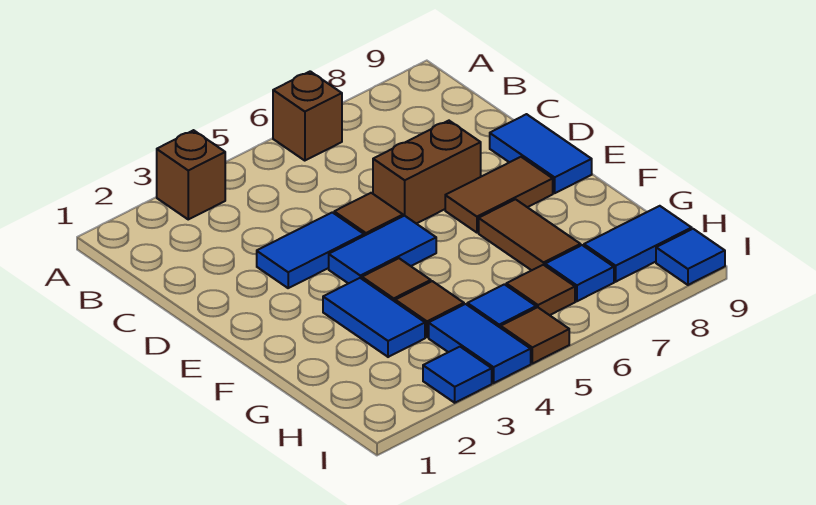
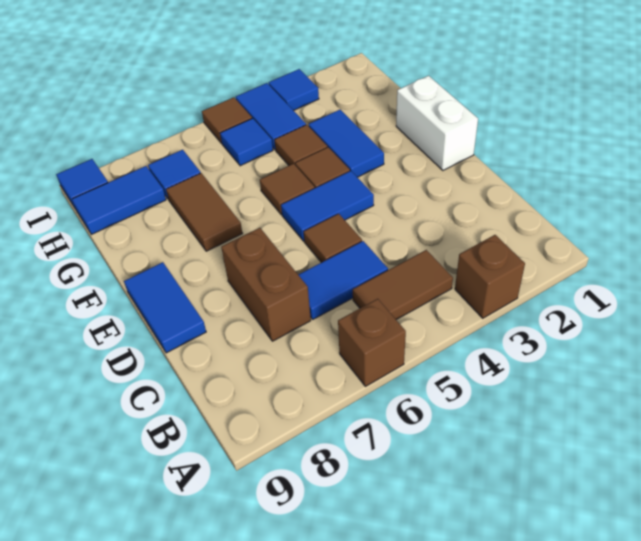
blue tile D3:D4 level 1 -> blue tile C5:C6 level 1
brown brick D6:D7 level 1 -> brown brick C7:D7 level 1
none -> white brick E1:F1 level 1
brown tile E7:E8 level 1 -> brown tile B4:B5 level 1
brown tile H6 level 1 -> brown tile F5 level 1

